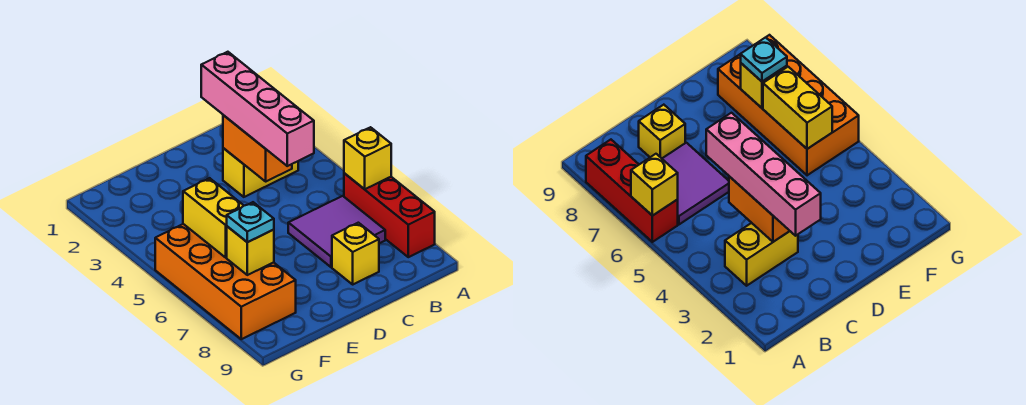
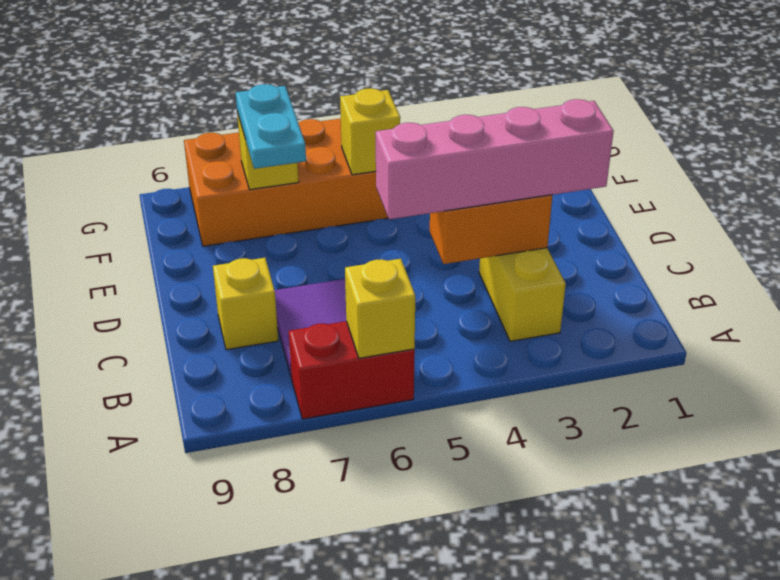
red brick A6:A8 level 1 -> red brick A6:A7 level 1
yellow brick F5:F6 level 2 -> yellow brick F5 level 2
cyan plate F7 level 3 -> cyan plate E7:F7 level 3

